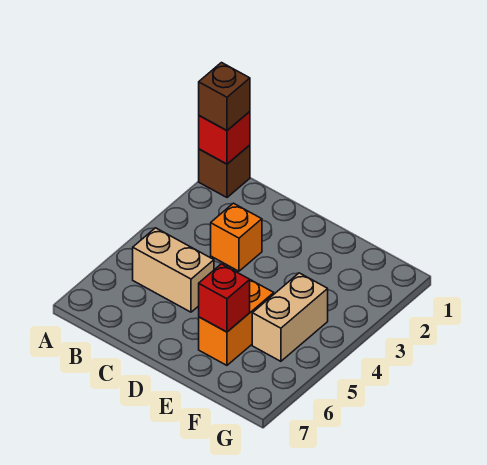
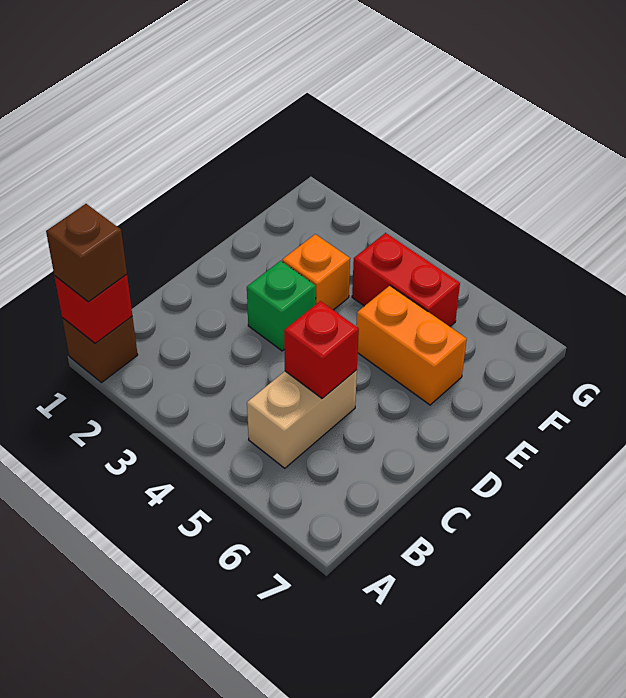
orange brick C3 level 1 -> orange brick E3 level 1
none -> green brick D3 level 1
red brick E6 level 2 -> red brick C5 level 2
tan brick F4:F5 level 1 -> red brick F4:F5 level 1

